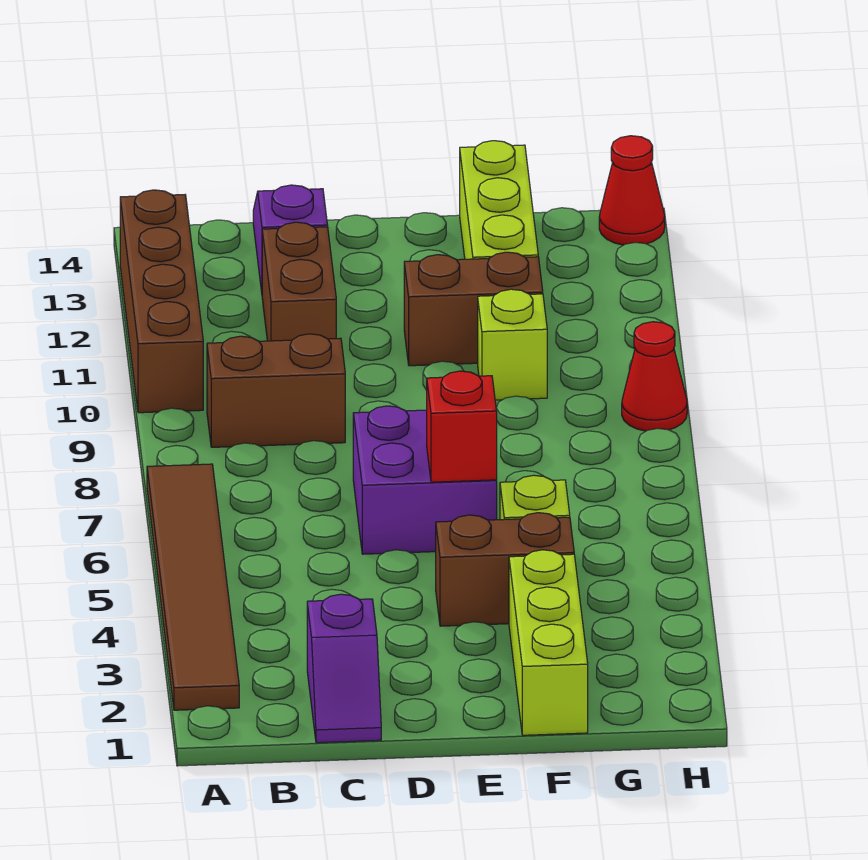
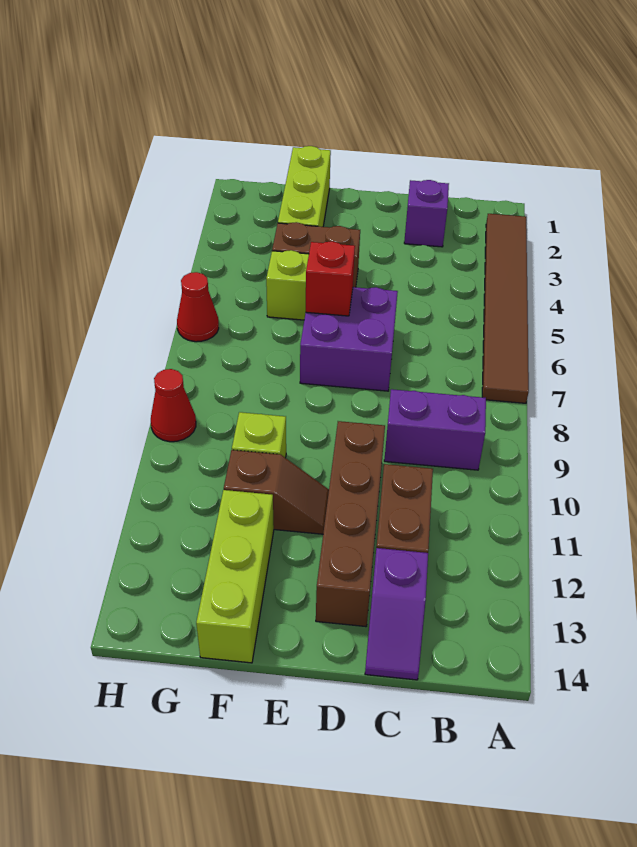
brown brick A10:A13 level 1 -> brown brick D10:D13 level 1
brown brick B9:C9 level 1 -> purple brick B9:C9 level 1
brown brick E11:F11 level 1 -> brown slope E11:F11 level 1 top F
red cone H14 level 1 -> red cone H6 level 1

